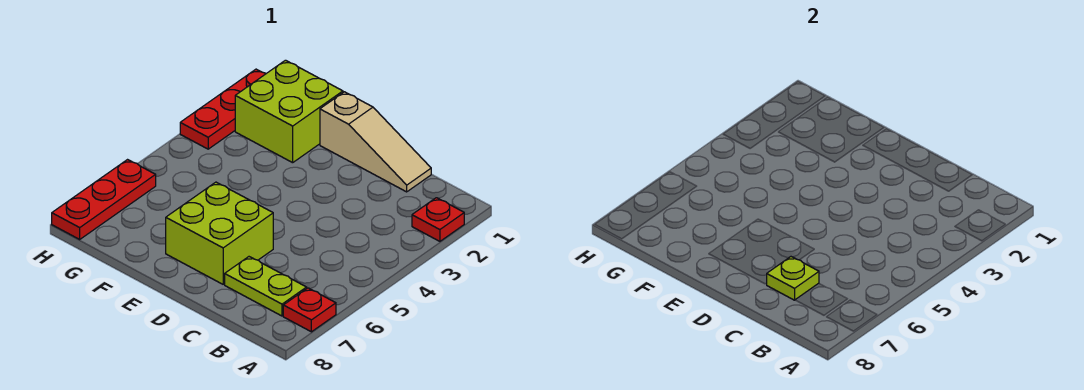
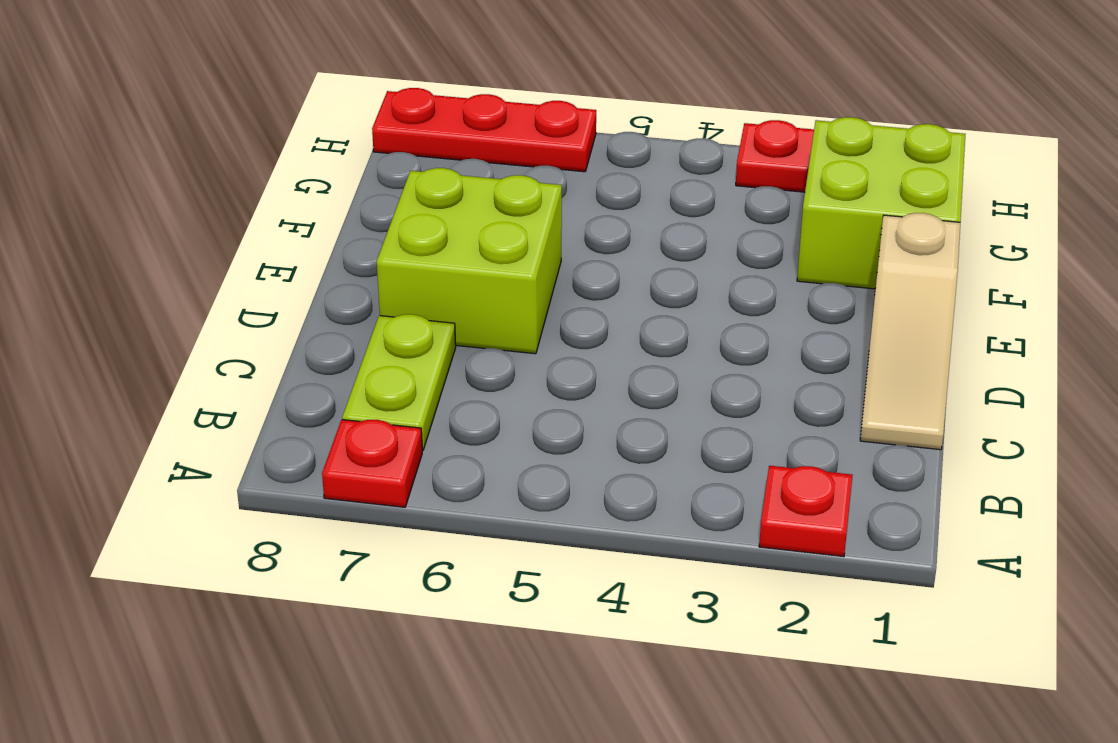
lime plate C7 level 2 -> none

